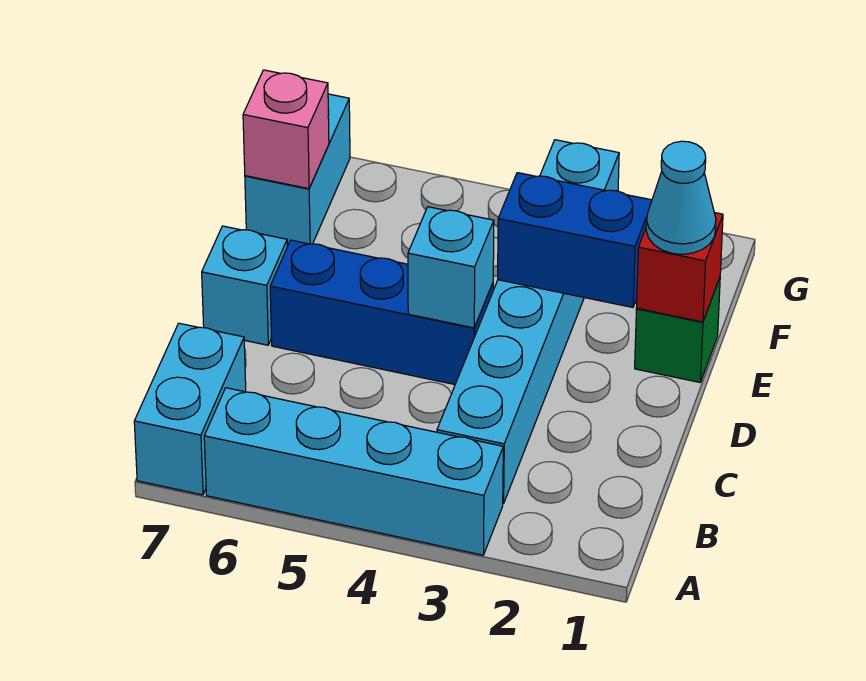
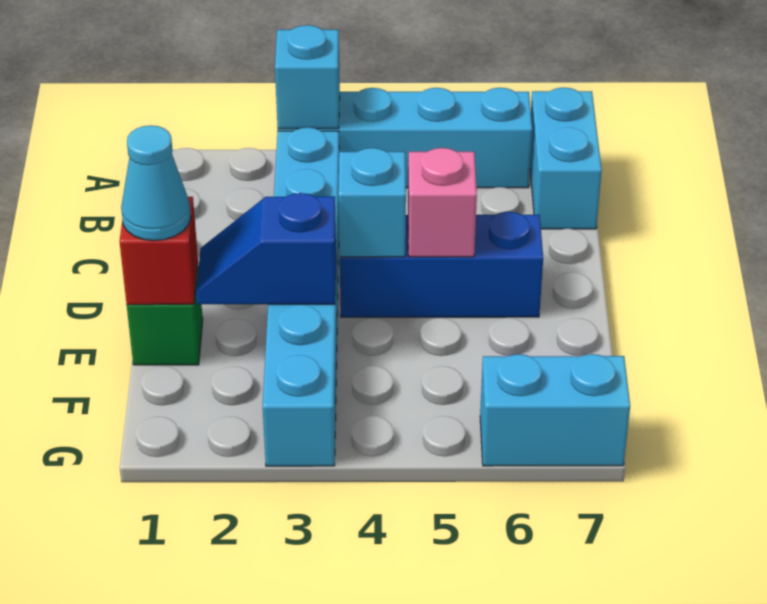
cyan brick D7 level 1 -> cyan brick A3 level 2
blue brick E2:E3 level 2 -> blue slope E2:E3 level 2 top 3
cyan brick F7:G7 level 1 -> cyan brick G6:G7 level 1
pink brick F7 level 2 -> pink brick D5 level 2

